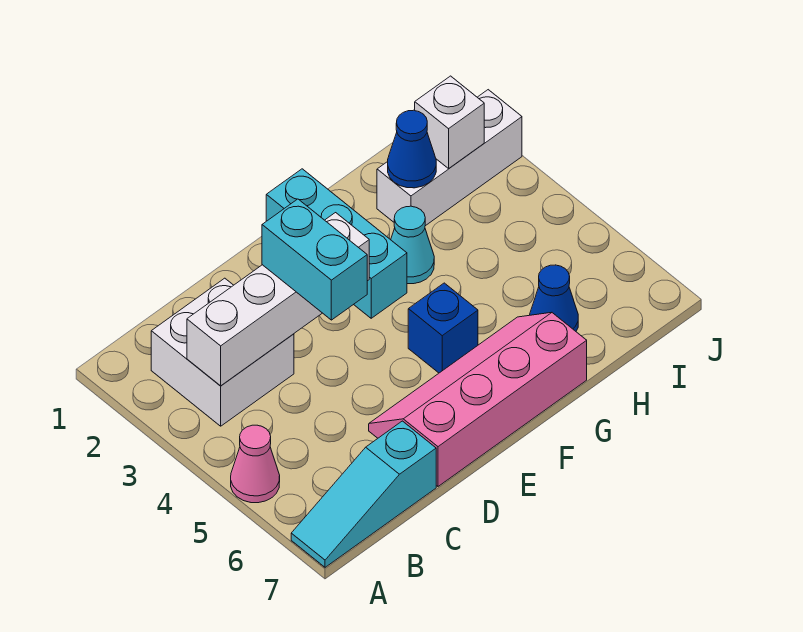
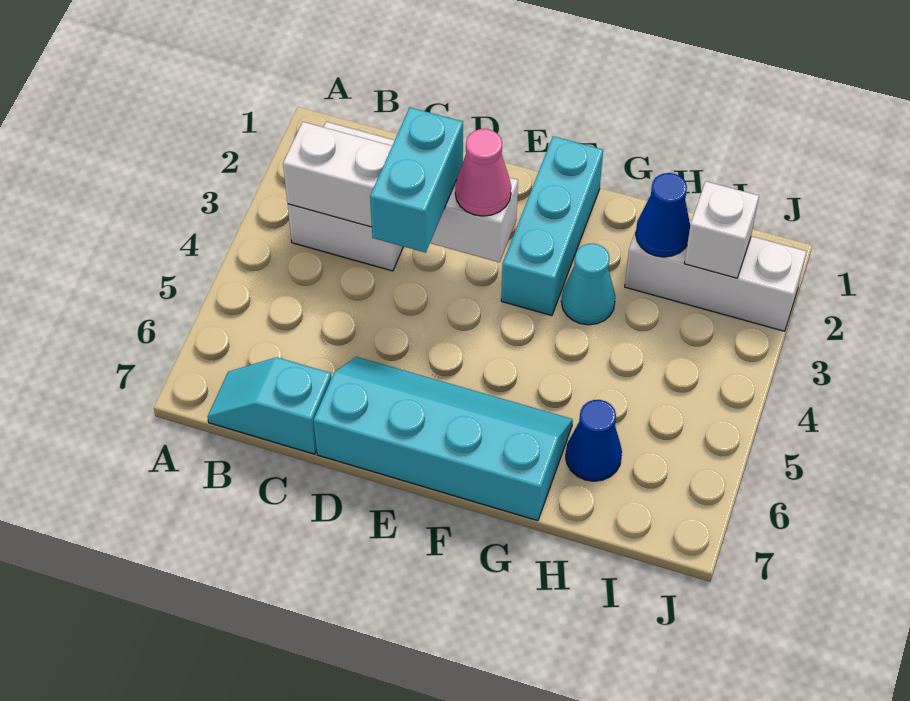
pink cone A5 level 1 -> pink cone E3 level 3
cyan slope A7:C7 level 1 top C -> cyan slope B7:C7 level 1 top C
pink slope D6:G7 level 1 top 7 -> cyan slope D6:G7 level 1 top 7
blue brick F5 level 1 -> none

